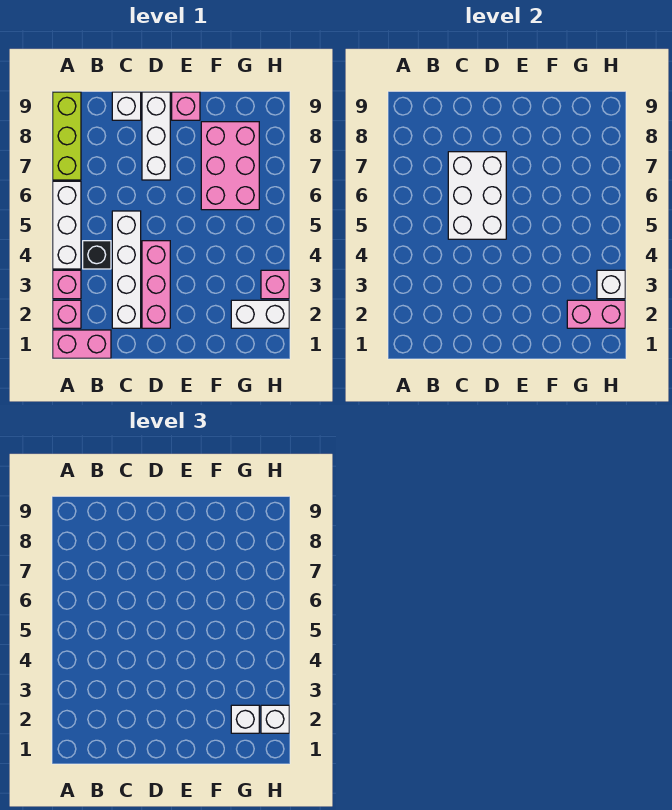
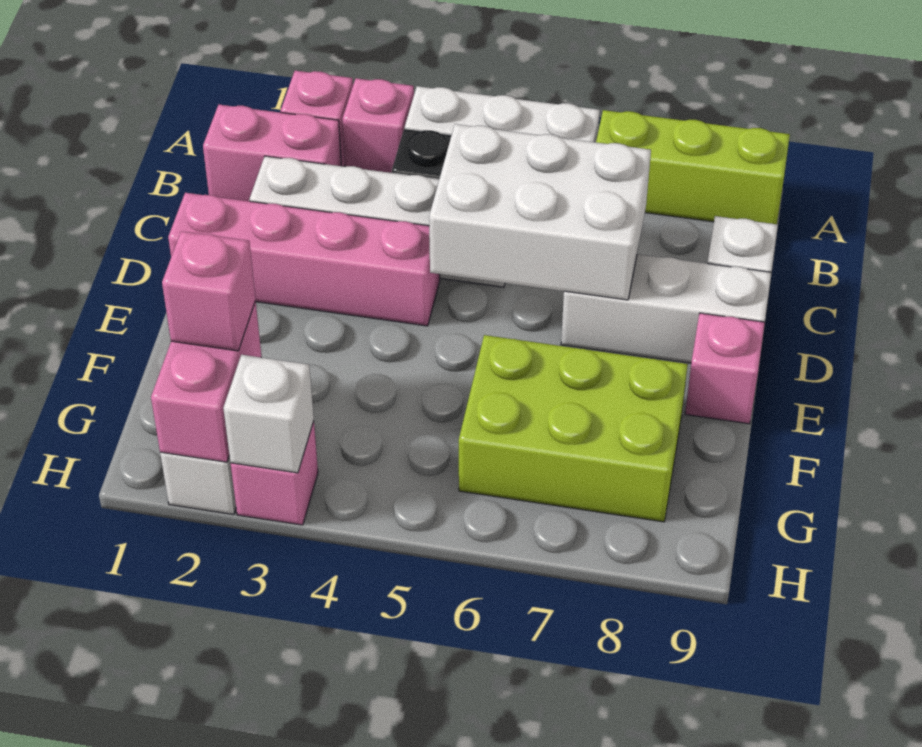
pink brick A1:B1 level 1 -> pink brick B1:B2 level 1
pink brick D2:D4 level 1 -> pink brick D1:D4 level 1
pink brick F6:G8 level 1 -> lime brick F6:G8 level 1
white brick G2 level 3 -> pink brick G2 level 3
white brick H2 level 3 -> none

